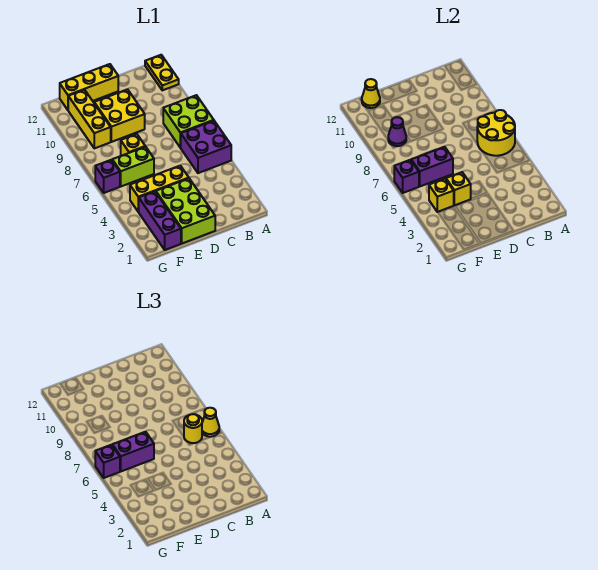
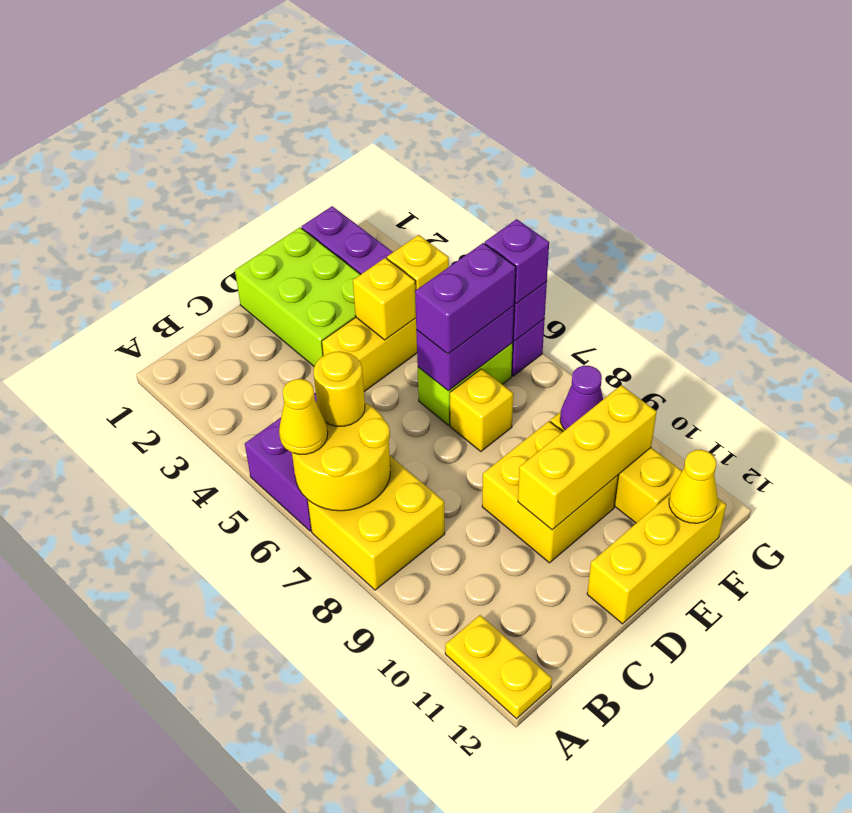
lime brick A7:B8 level 1 -> yellow brick A7:B8 level 1
none -> yellow brick D10:F10 level 2

